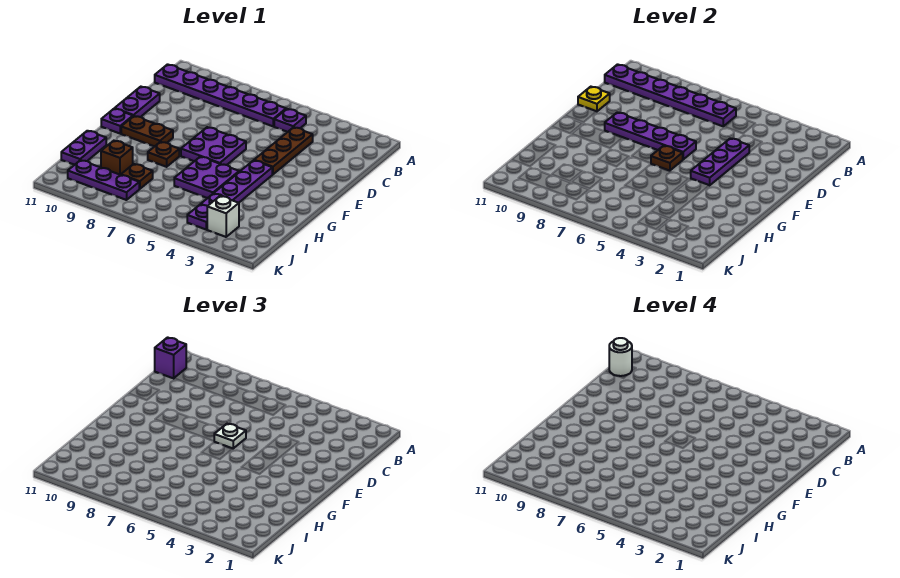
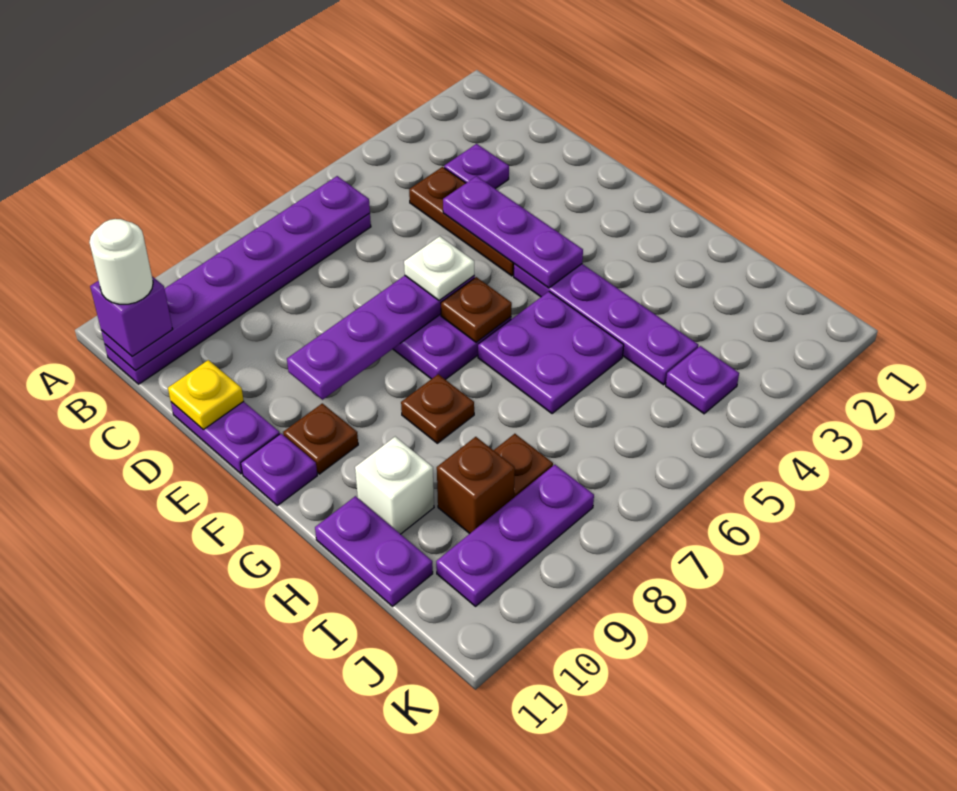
purple plate B5 level 1 -> purple plate C3 level 1
brown plate F9:F10 level 1 -> brown plate F10 level 1
white brick J3 level 1 -> white brick H10 level 1

